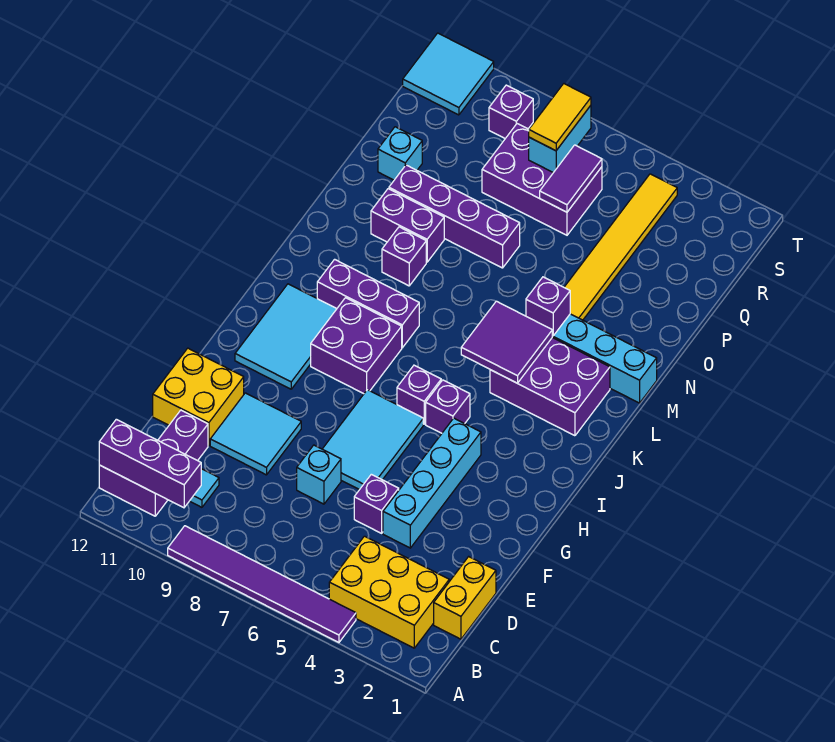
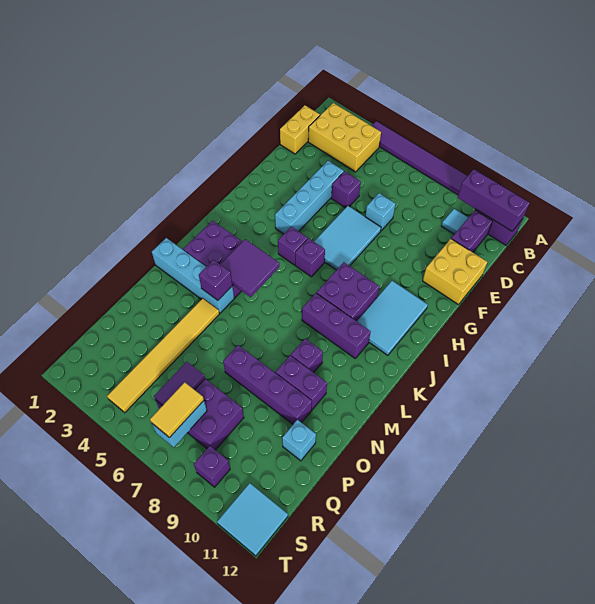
cyan tile E9:F10 level 1 -> none

